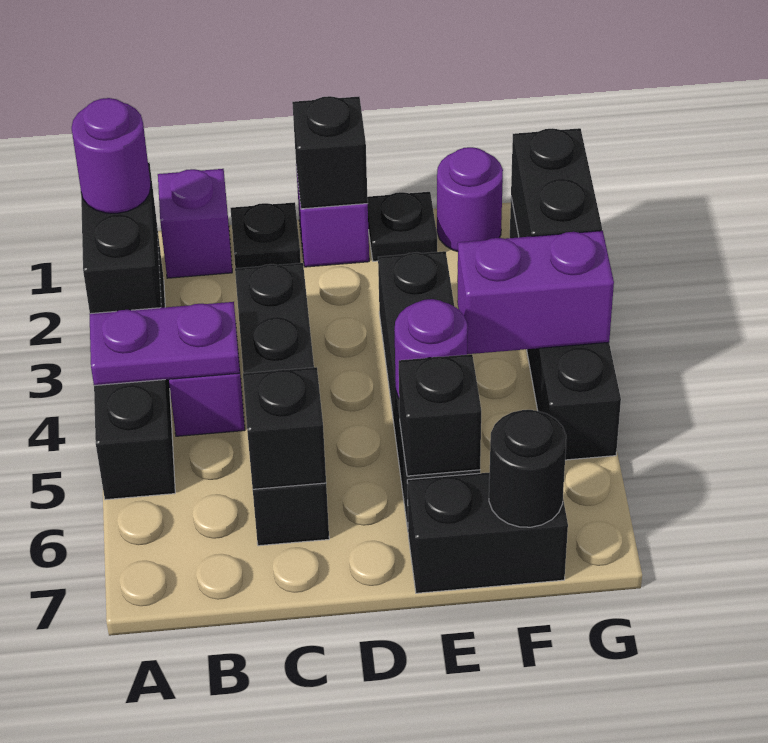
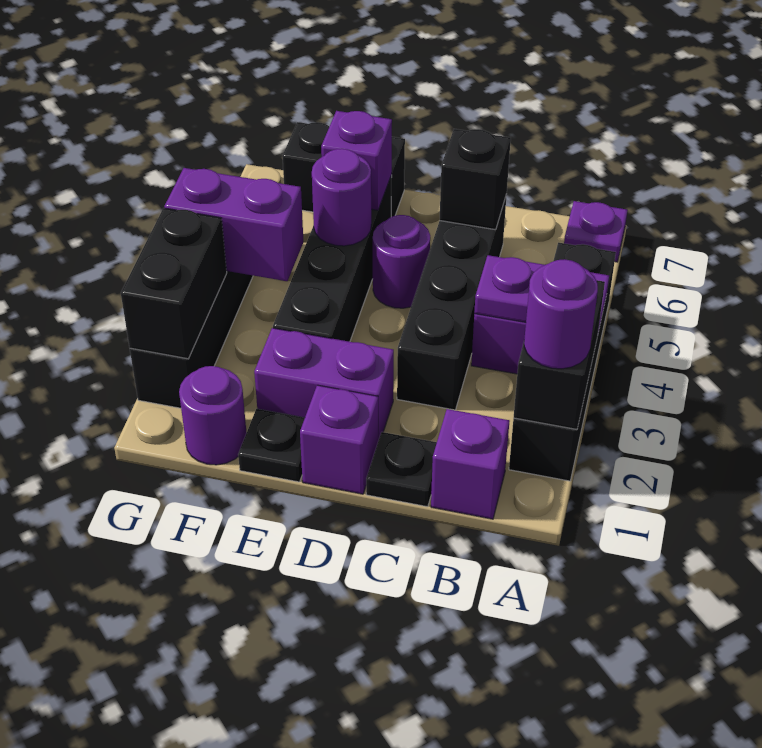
none -> purple plate A7 level 1
black brick D1 level 2 -> none
none -> purple brick D2:E2 level 1
none -> purple round brick D5 level 1
black brick E6 level 2 -> purple brick E6 level 2
black round brick F7 level 2 -> none

